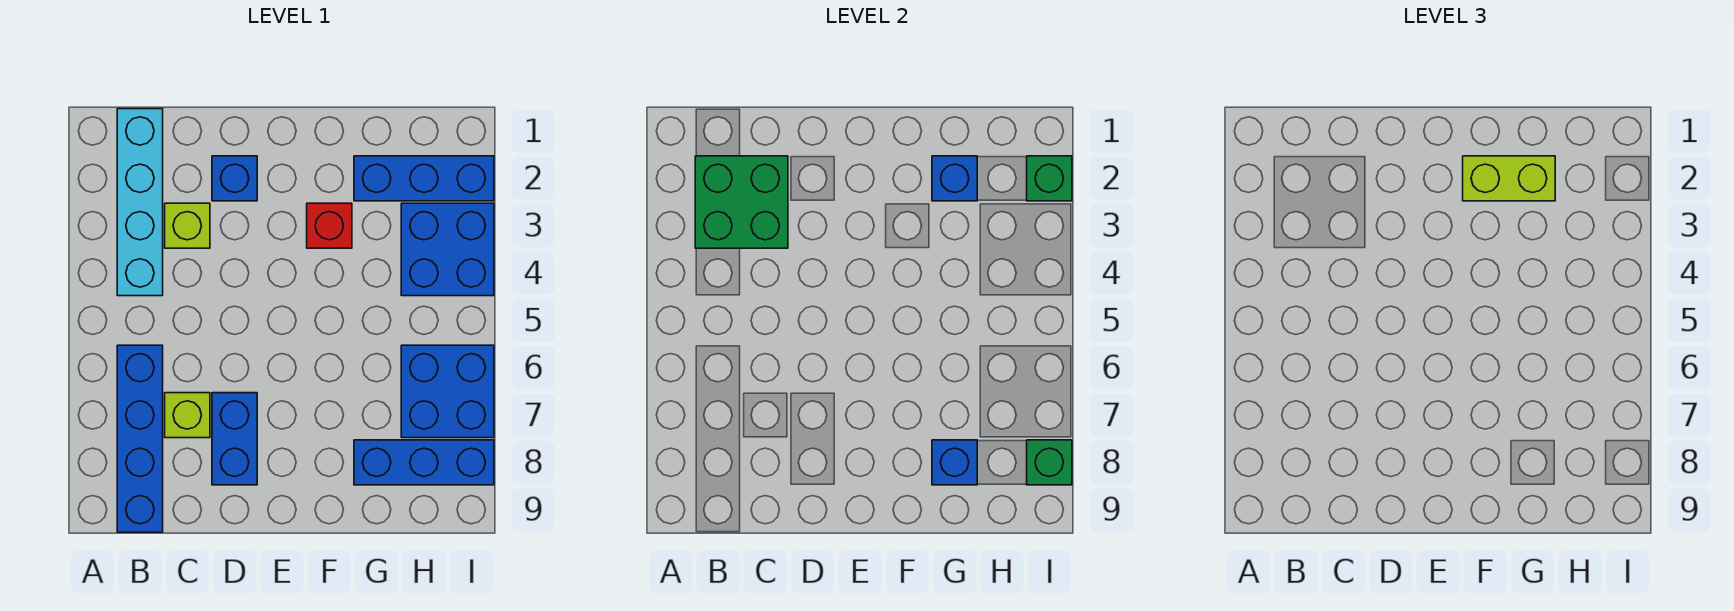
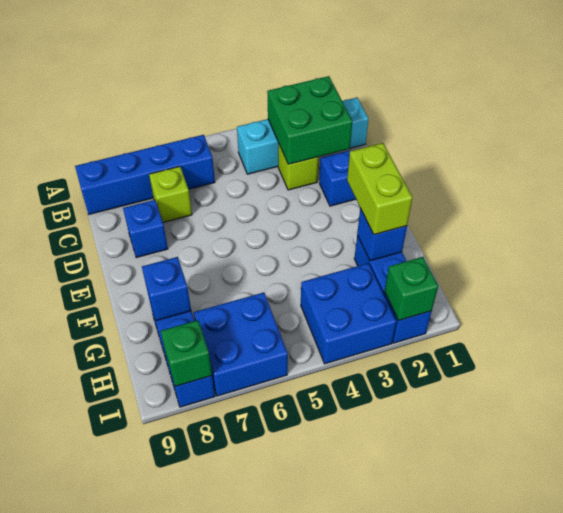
blue brick D7:D8 level 1 -> blue brick D8 level 1
red brick F3 level 1 -> none

